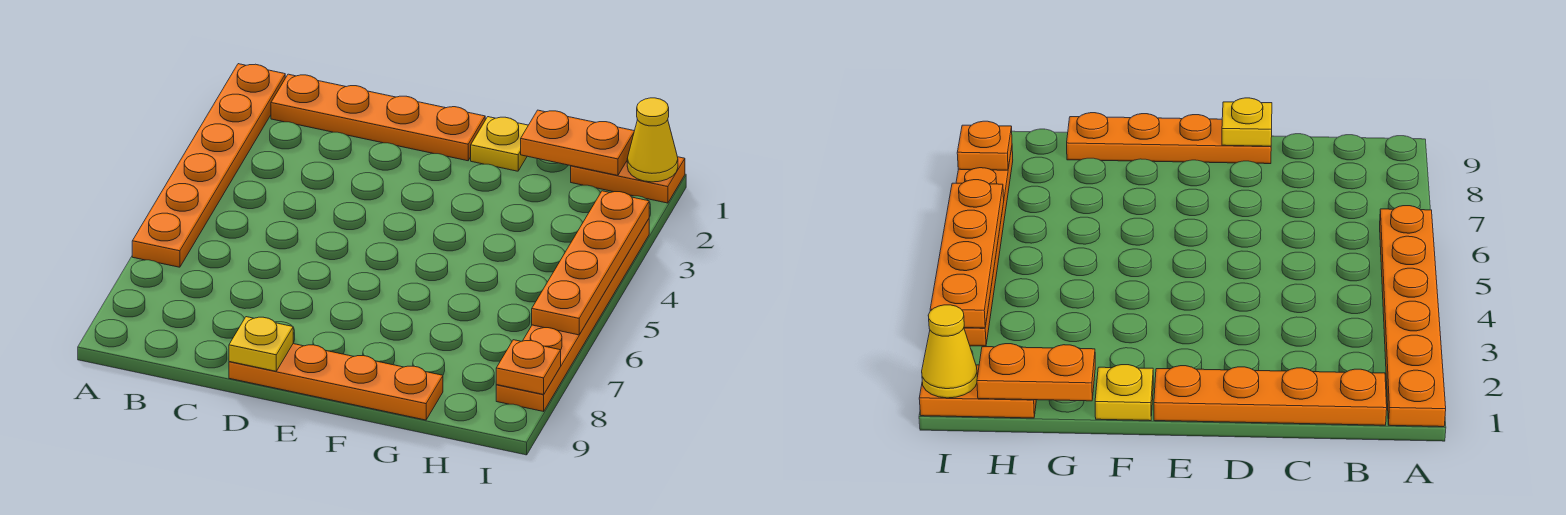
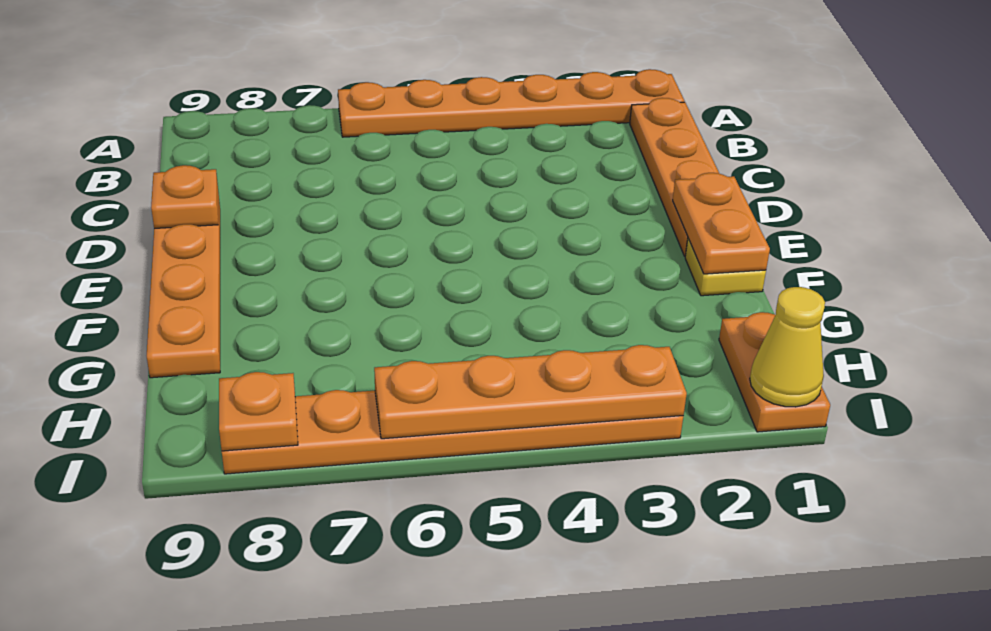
yellow plate D9 level 2 -> orange plate D9 level 2
orange plate G1:H1 level 2 -> orange plate E1:F1 level 2

